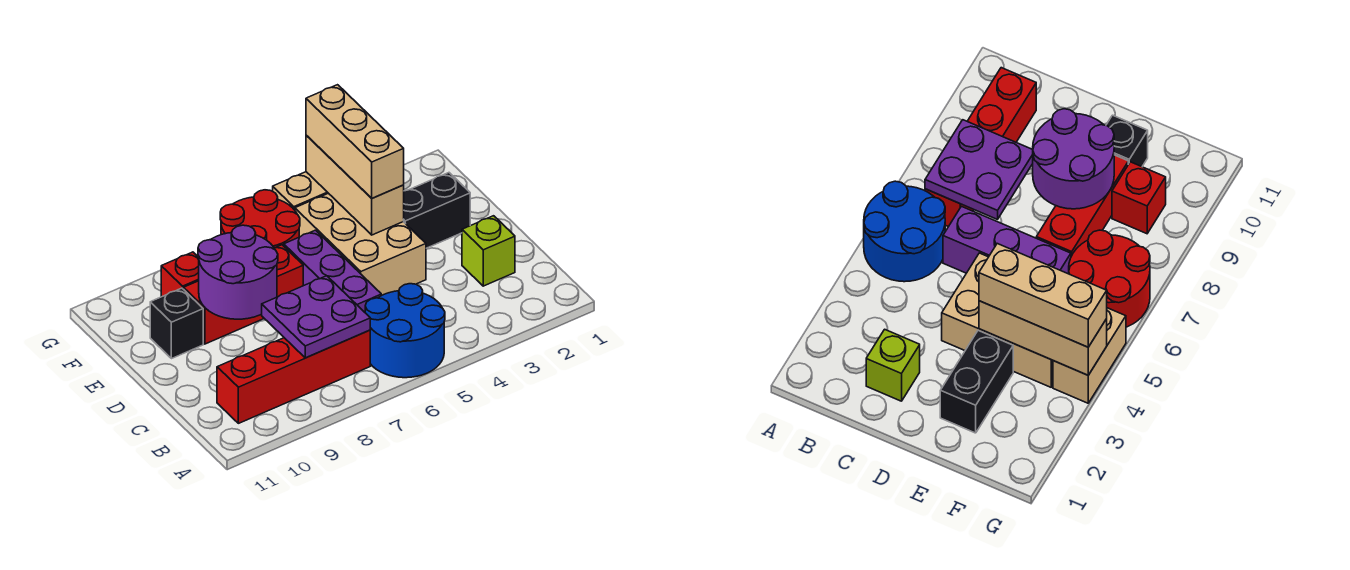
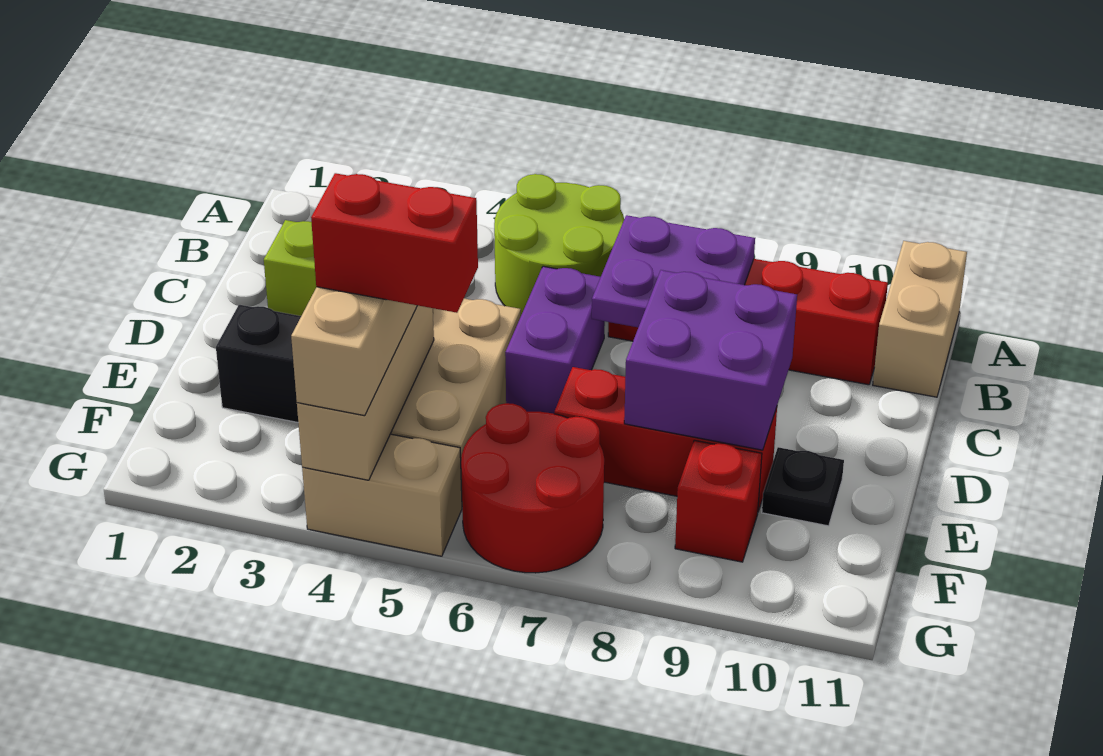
blue round brick A5:B6 level 1 -> lime round brick A5:B6 level 1
none -> tan brick A11:B11 level 1
purple brick C6:E6 level 1 -> purple brick C6:D6 level 1
purple round brick D8:E9 level 2 -> purple brick D8:E9 level 2
black brick E10 level 1 -> black plate E10 level 1
none -> red brick F4:F5 level 4

